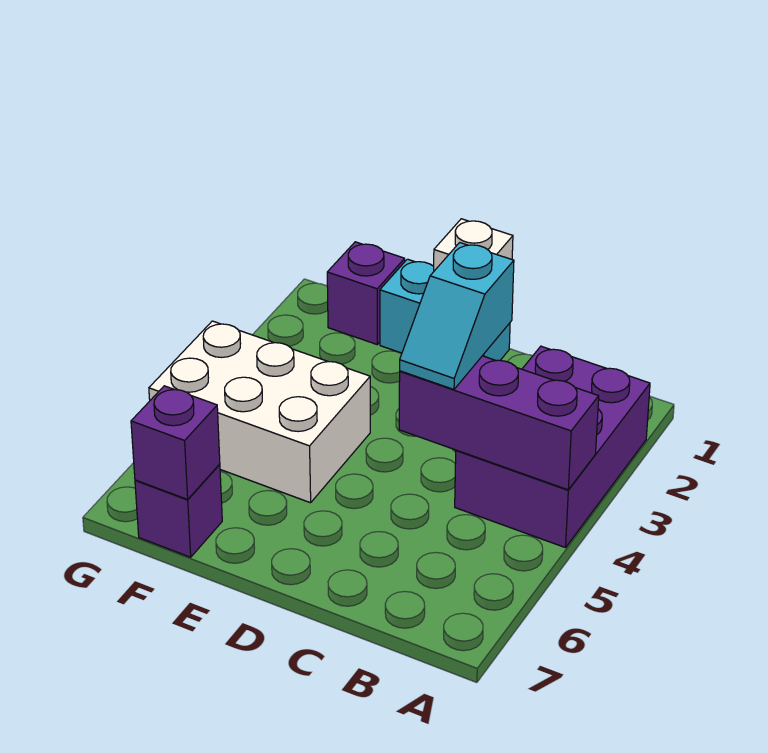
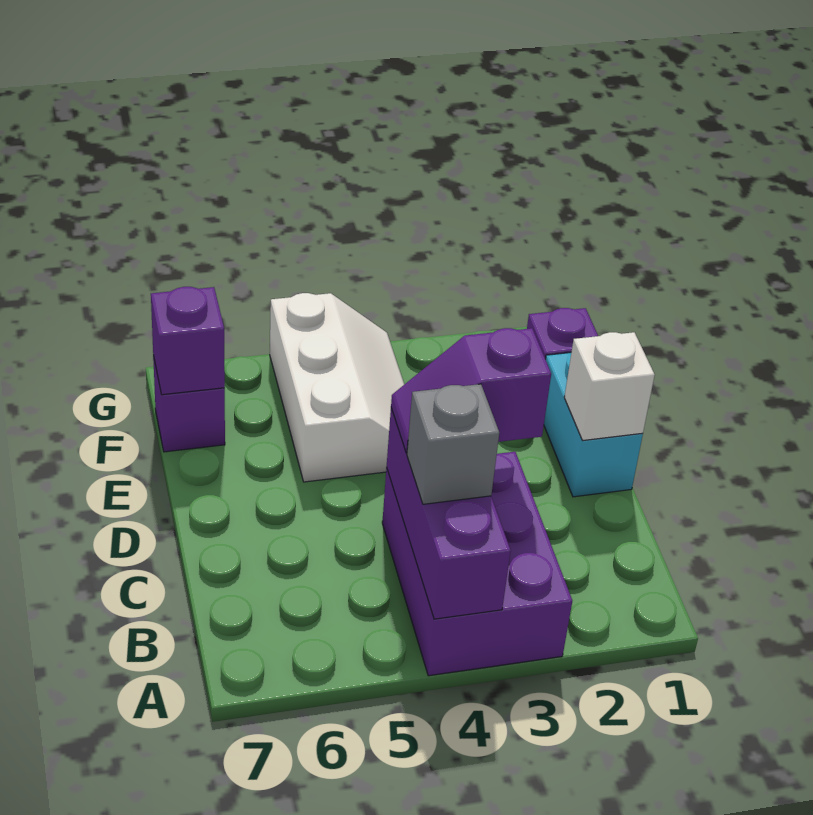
purple brick A2:B4 level 1 -> purple brick A3:C4 level 1
none -> grey brick B4 level 3
cyan slope C3:C4 level 3 top 3 -> purple slope C3:C4 level 3 top 3
white brick E4:G5 level 1 -> white slope E4:G5 level 1 top 5

